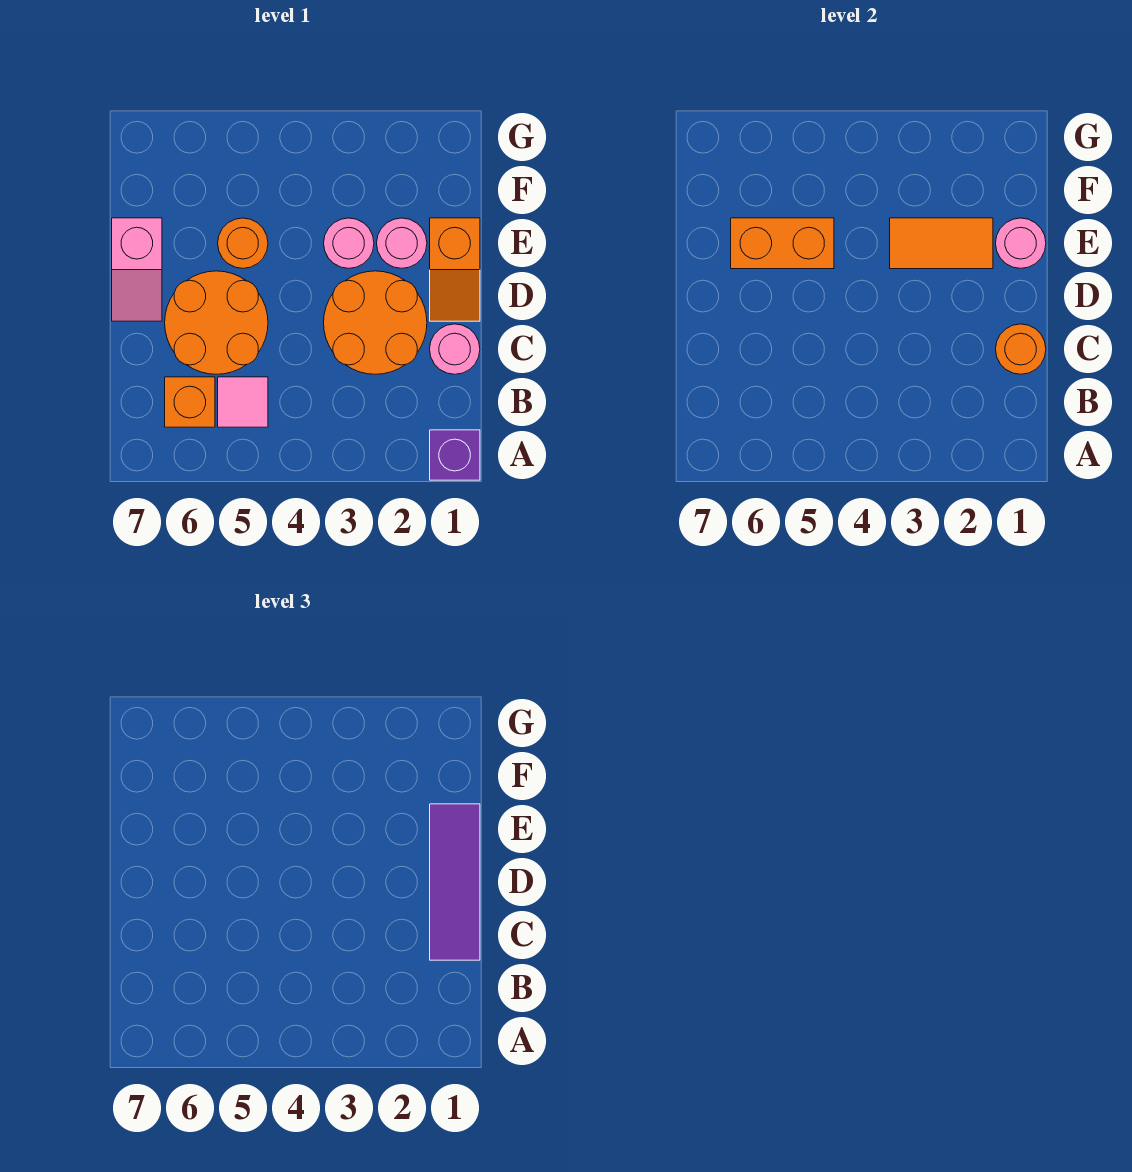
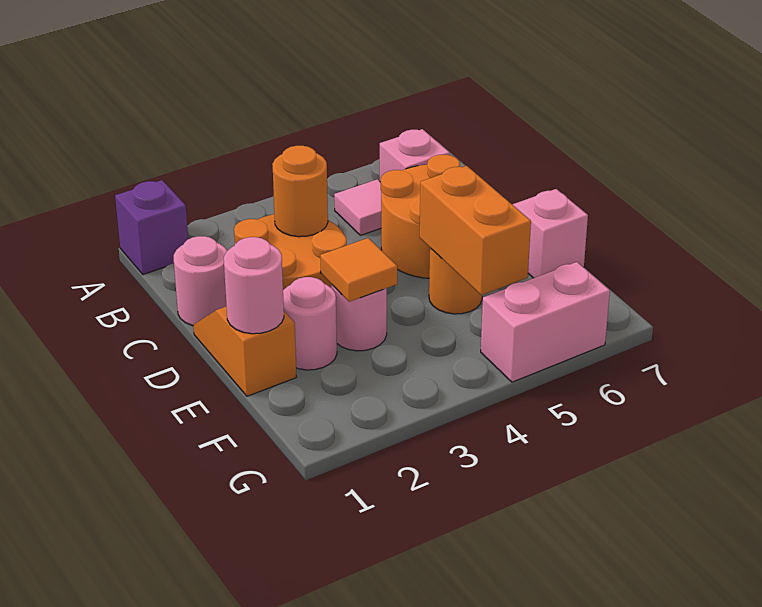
orange brick B6 level 1 -> pink brick B6 level 1
orange round brick C1 level 2 -> orange round brick C3 level 2
purple tile C1:E1 level 3 -> none
orange tile E2:E3 level 2 -> orange tile E3 level 2
orange brick E5:E6 level 2 -> orange brick E5:F5 level 2
none -> pink brick G5:G6 level 1

